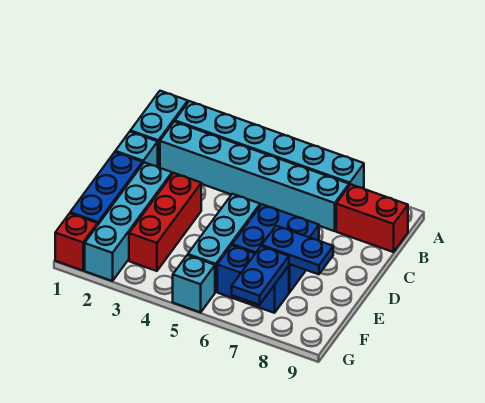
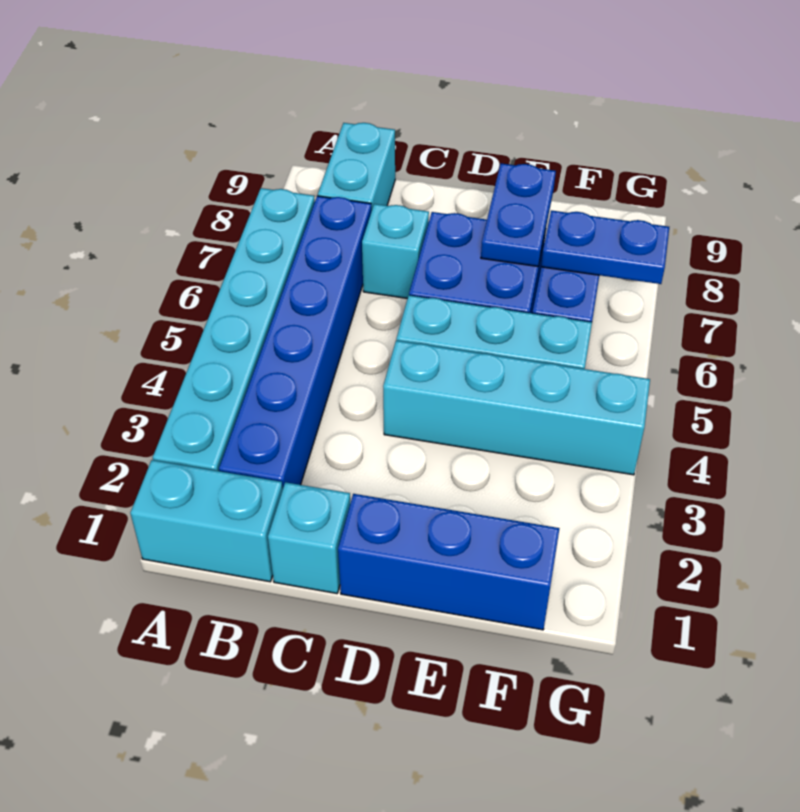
cyan brick B2:B7 level 1 -> blue brick B2:B7 level 1
red brick B8:B9 level 1 -> cyan brick B8:B9 level 1
cyan brick D2:G2 level 1 -> cyan brick D4:G4 level 1
red brick D3:F3 level 1 -> none
red brick G1 level 1 -> none
cyan brick G5 level 1 -> cyan brick C7 level 1

